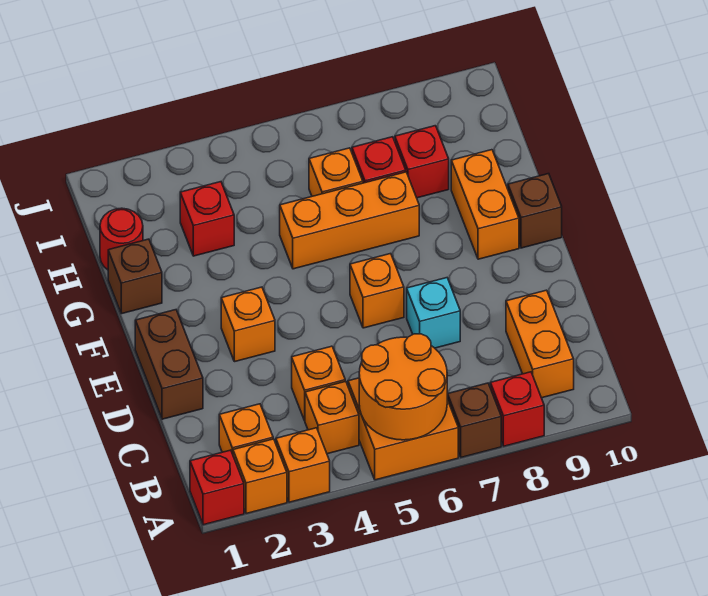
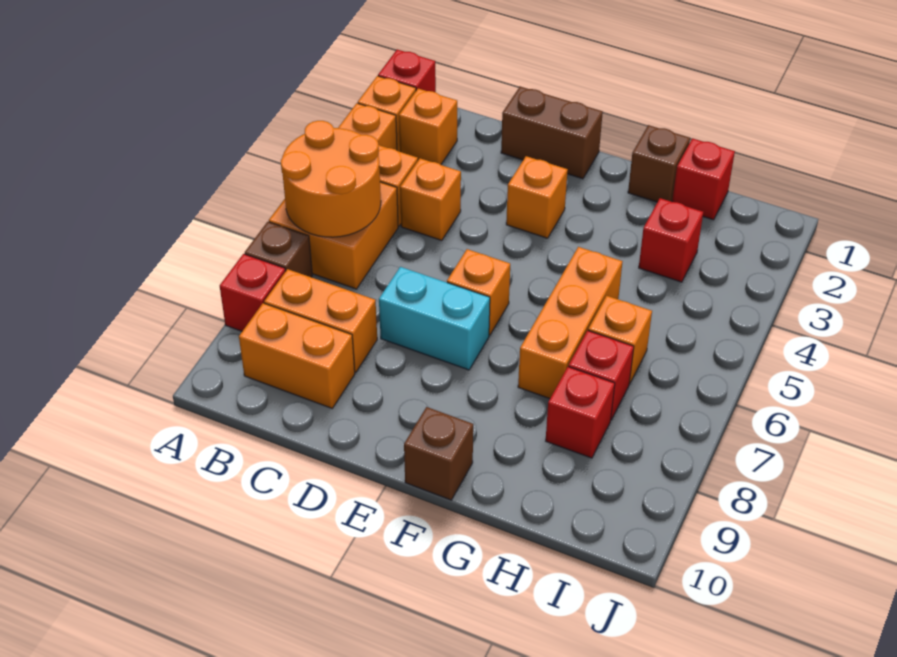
cyan brick D7 level 1 -> cyan brick D7:E7 level 1
orange brick F9:G9 level 1 -> orange brick B8:C8 level 1
red round brick H1 level 1 -> red brick H1 level 1

